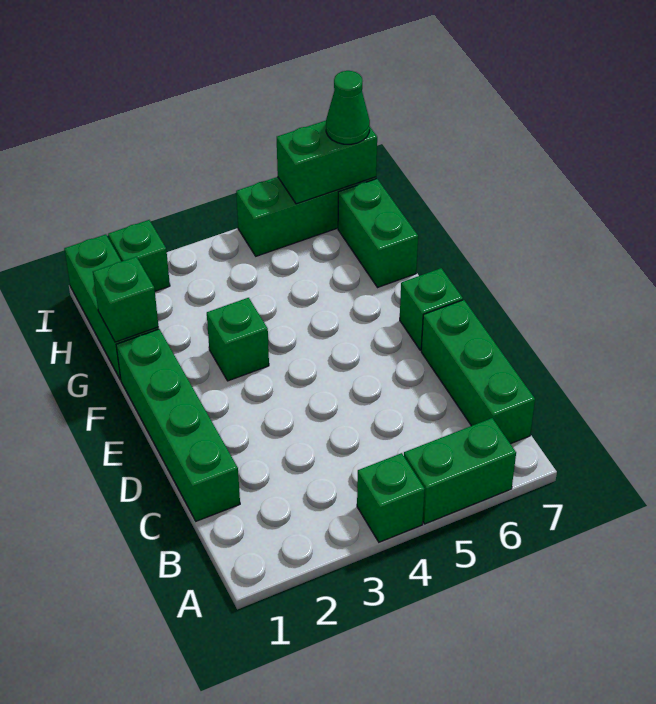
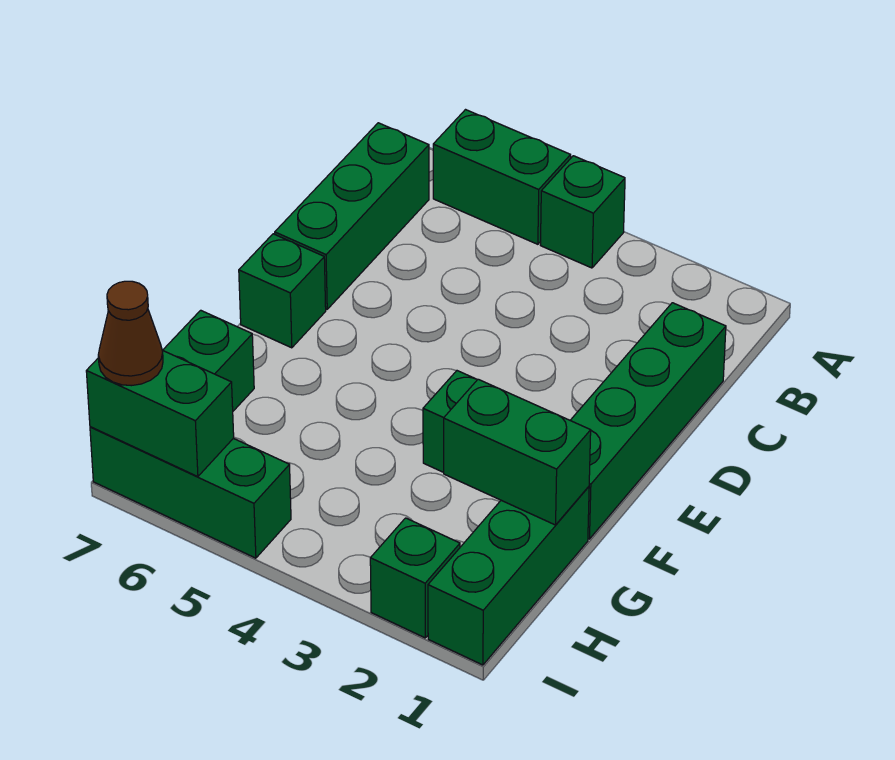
green brick G1 level 2 -> green brick G1:G2 level 2
green cone I7 level 3 -> brown cone I7 level 3

